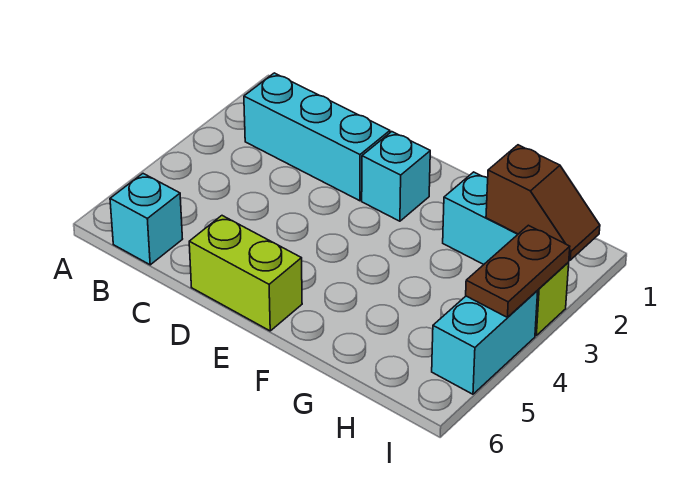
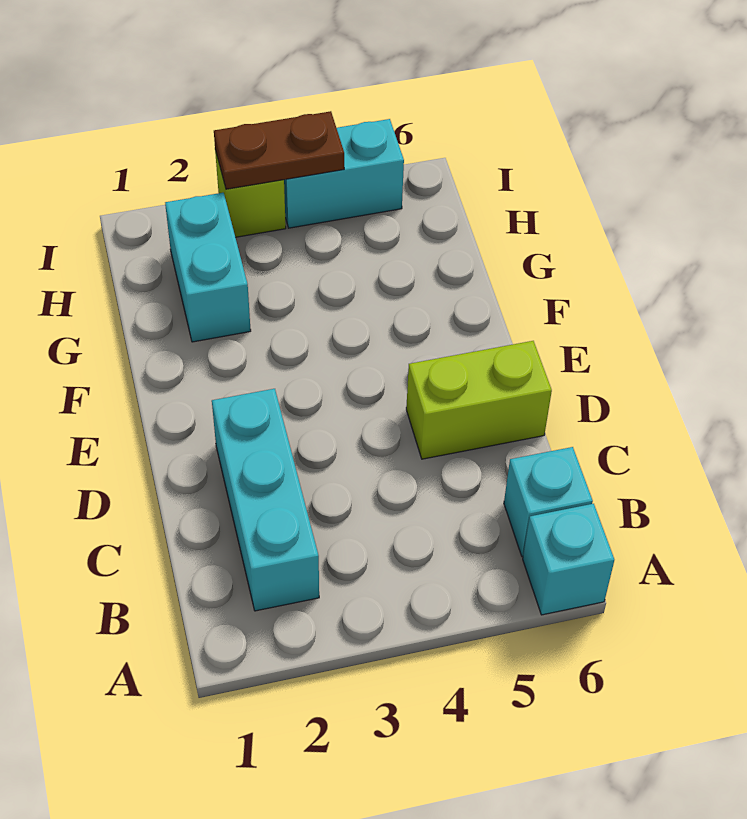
lime brick D6:E6 level 1 -> lime brick D5:D6 level 1
cyan brick E2 level 1 -> cyan brick A6 level 1
brown slope H2:I2 level 2 top H -> none

